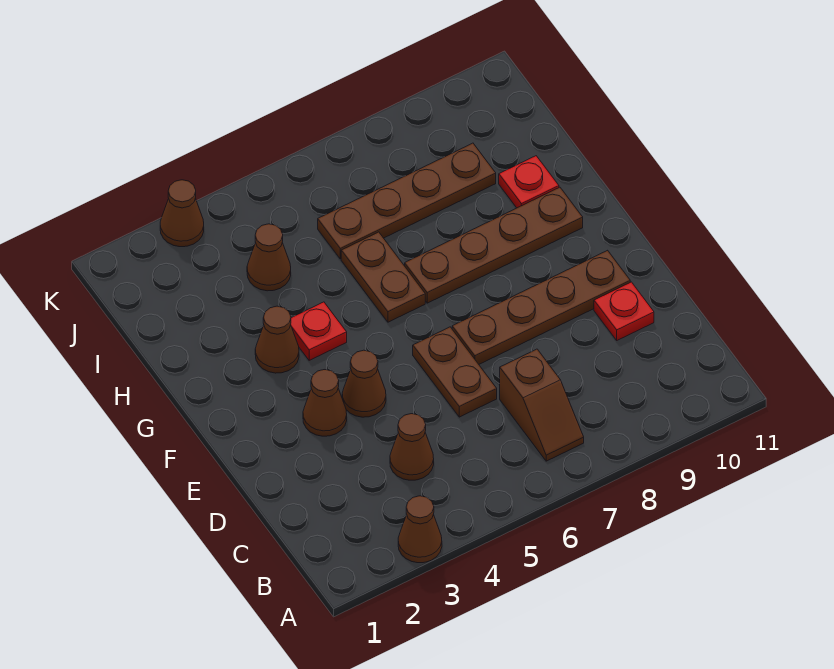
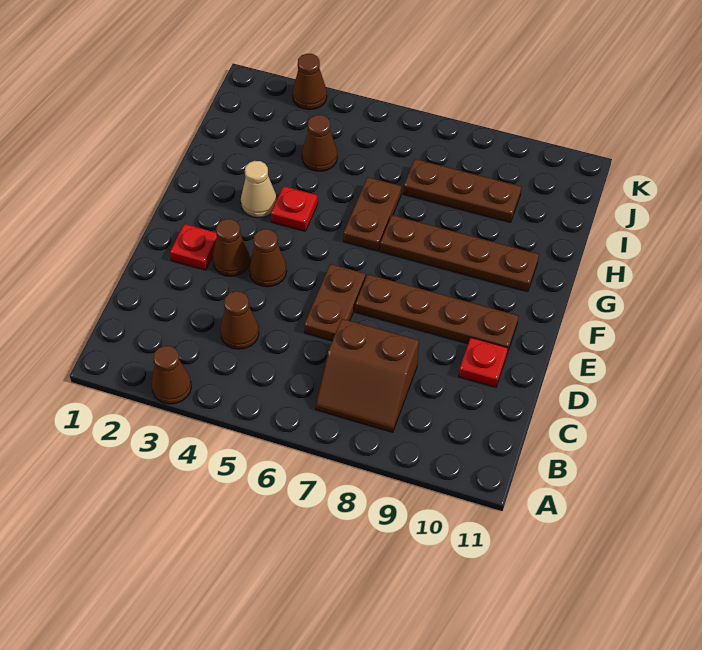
brown slope B7:C7 level 1 top C -> brown slope B7:C8 level 1 top C
brown cone G3 level 1 -> tan cone G3 level 1
red plate H10 level 1 -> red plate E2 level 1
brown plate I6:I9 level 1 -> brown plate I7:I9 level 1

